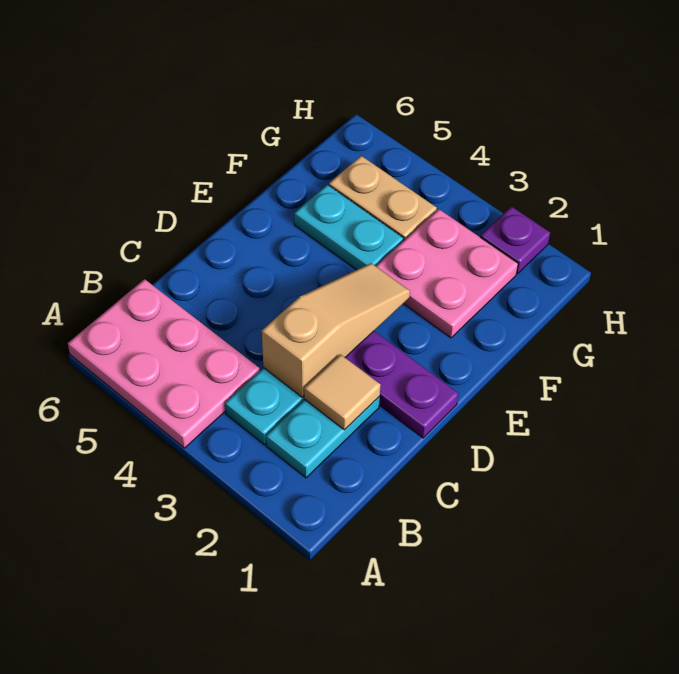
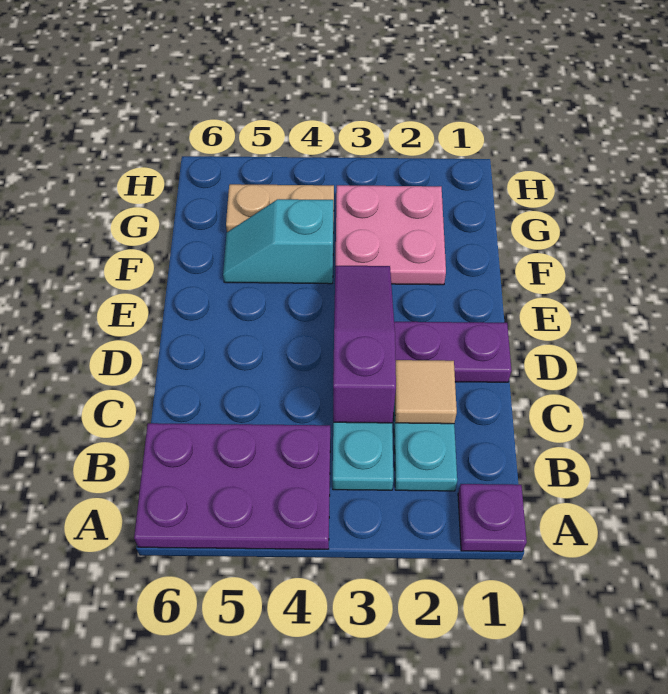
pink plate A4:B6 level 1 -> purple plate A4:B6 level 1
tan slope C3:E3 level 2 top C -> purple slope C3:E3 level 2 top C
cyan plate F4:F5 level 1 -> cyan slope F4:F5 level 1 top 4
purple plate H2 level 1 -> purple plate A1 level 1

